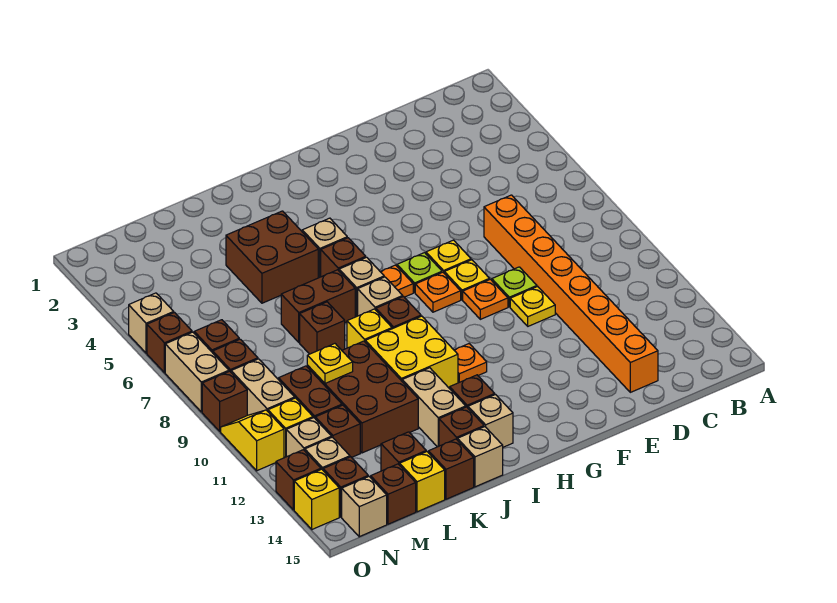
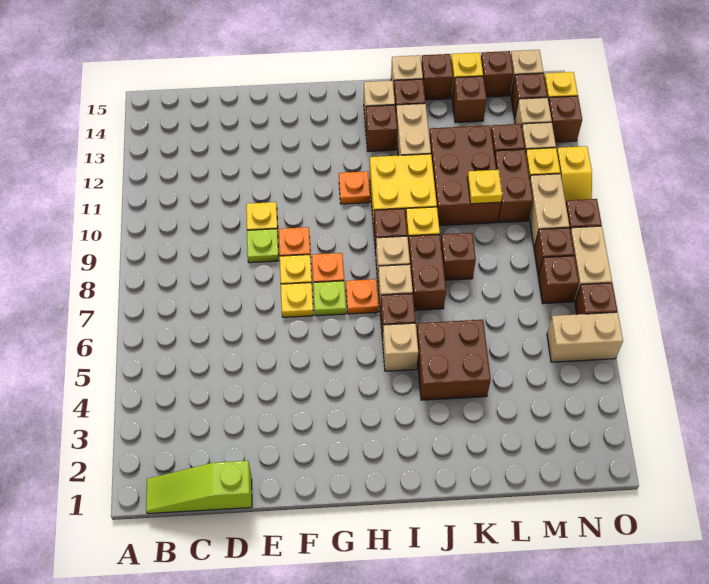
none -> lime slope B1:D1 level 1 top D
orange brick D7:D14 level 1 -> none
brown brick J7:K7 level 1 -> brown brick J7:J8 level 1
tan brick O5 level 1 -> tan brick N5:O5 level 1

